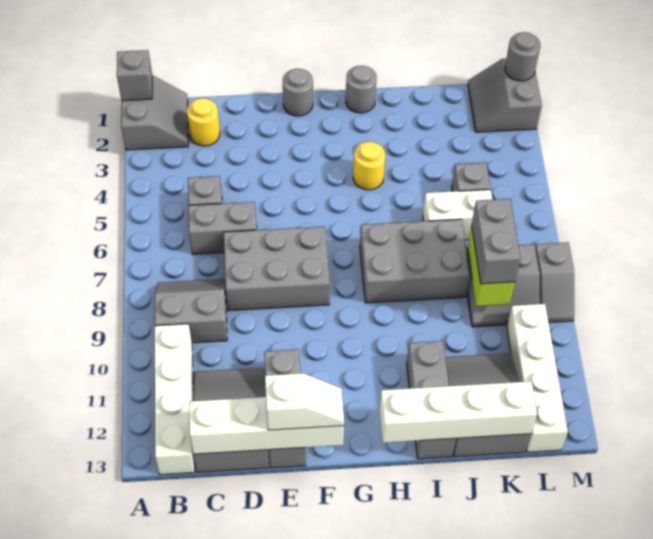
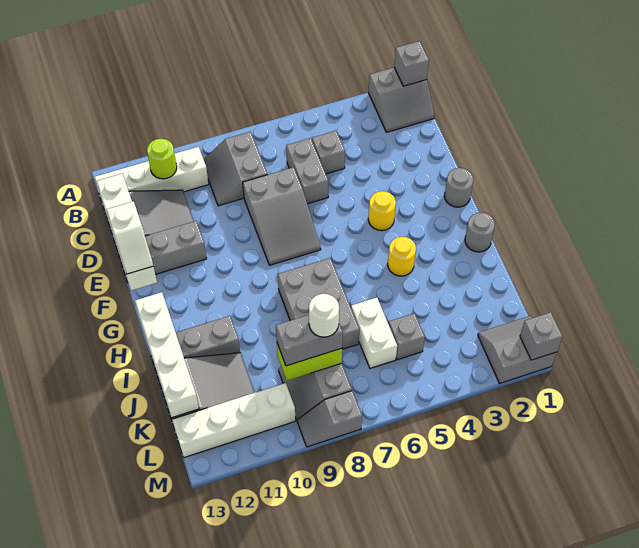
grey slope B8:C9 level 1 top 9 -> grey slope B8:C9 level 1 top 8
none -> lime round brick B11 level 2
yellow round brick C2 level 1 -> yellow round brick F4 level 1
grey brick D7:F8 level 1 -> grey slope D7:F8 level 1 top D
none -> white round brick K8 level 4
grey round brick M1 level 2 -> grey brick M1 level 2

